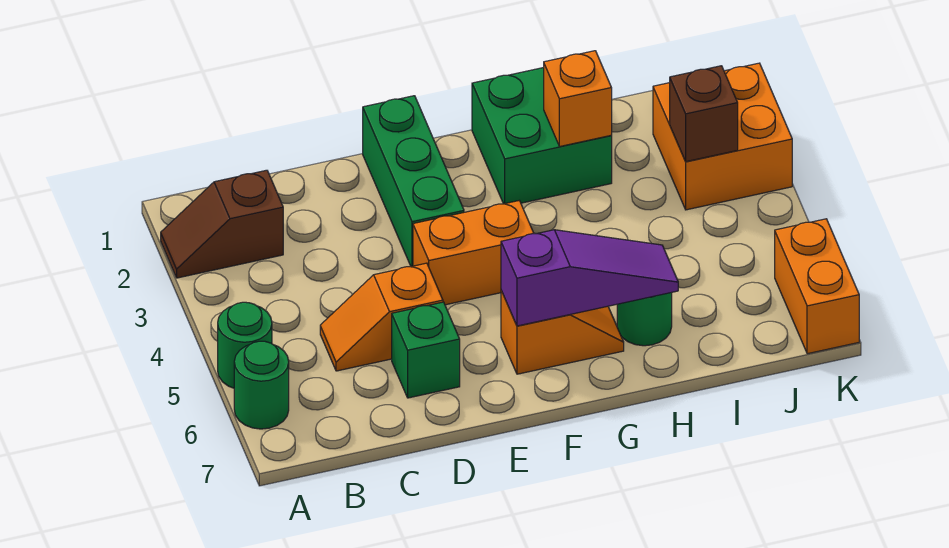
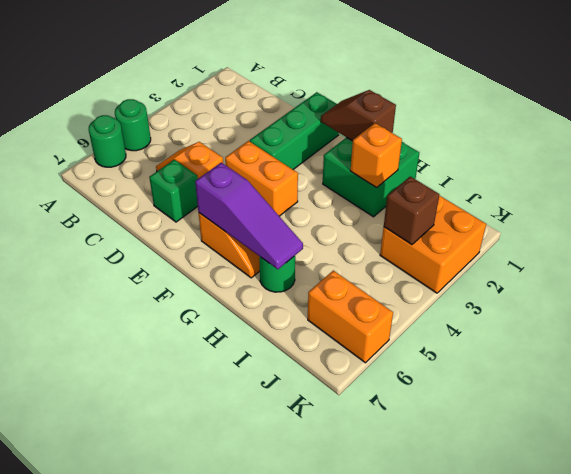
brown slope A2:B2 level 1 top B -> brown slope F1:G1 level 2 top G
orange brick K6:K7 level 1 -> orange brick J6:K6 level 1

